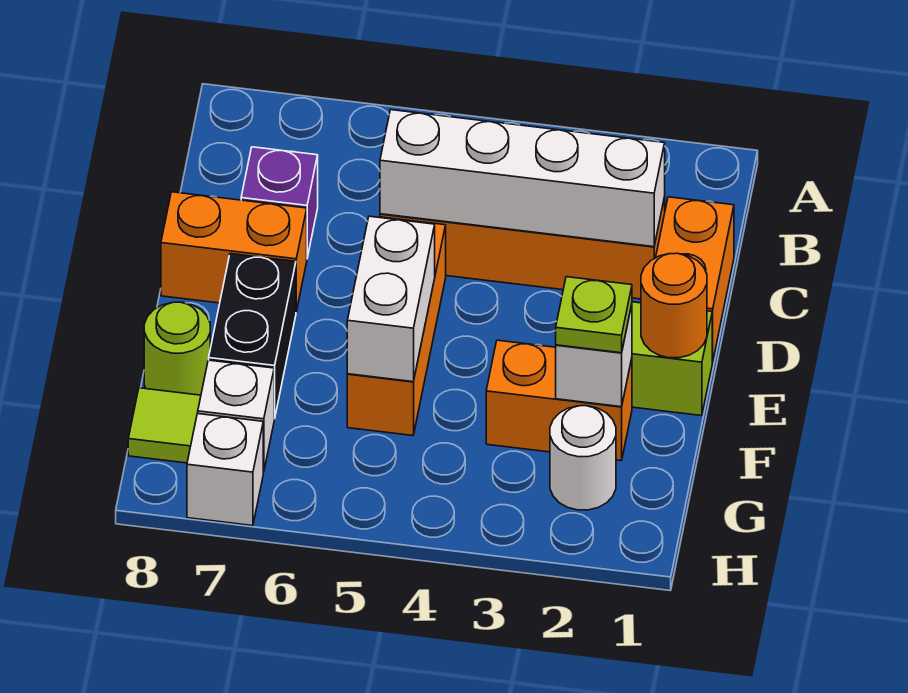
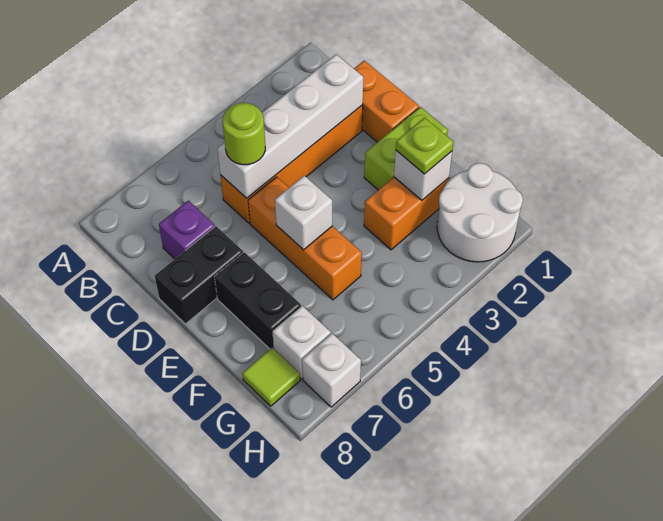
orange brick D7:D8 level 1 -> black brick D7:D8 level 1
orange round brick E1 level 2 -> none
white brick E5:F5 level 2 -> white brick E5 level 2
lime round brick F8 level 1 -> lime round brick C5 level 3
white round brick G2 level 1 -> white round brick G1:H2 level 1

